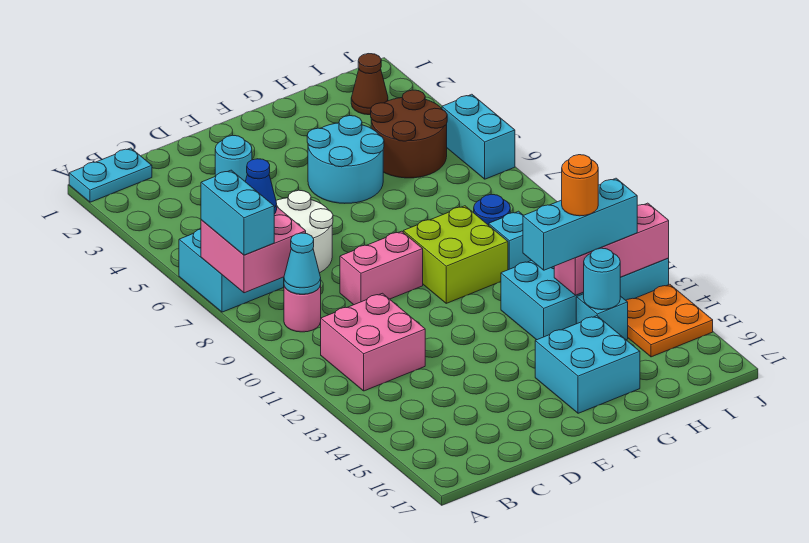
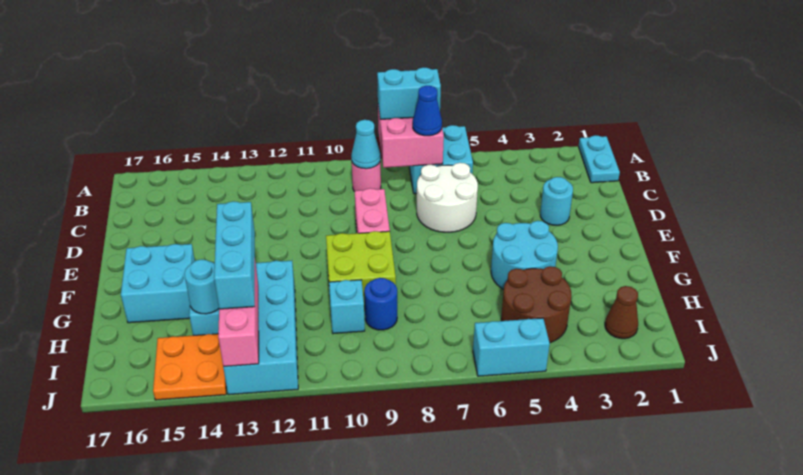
pink brick B11:C12 level 1 -> none
orange round brick H13 level 4 -> none

